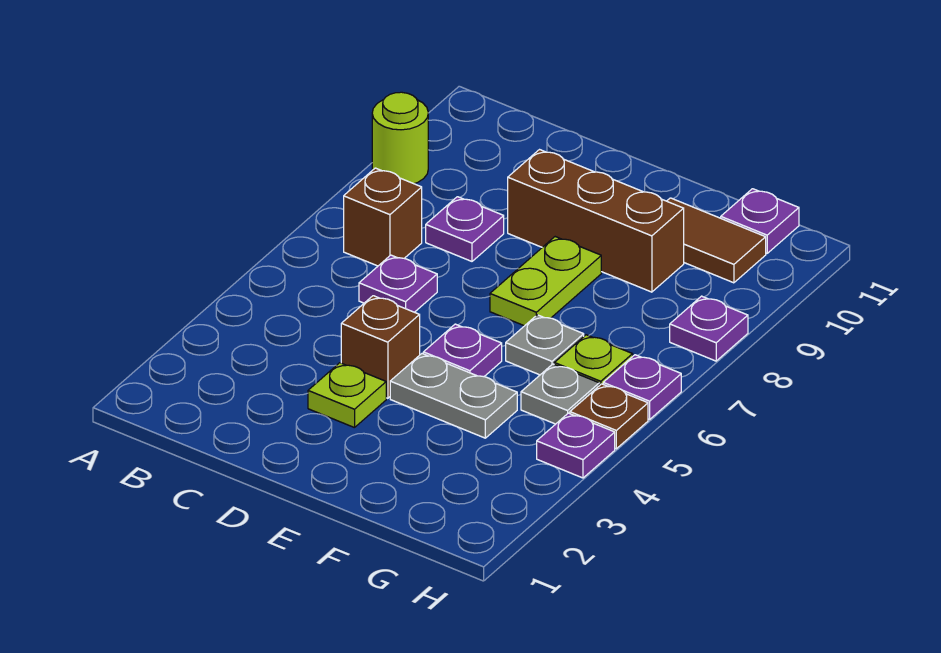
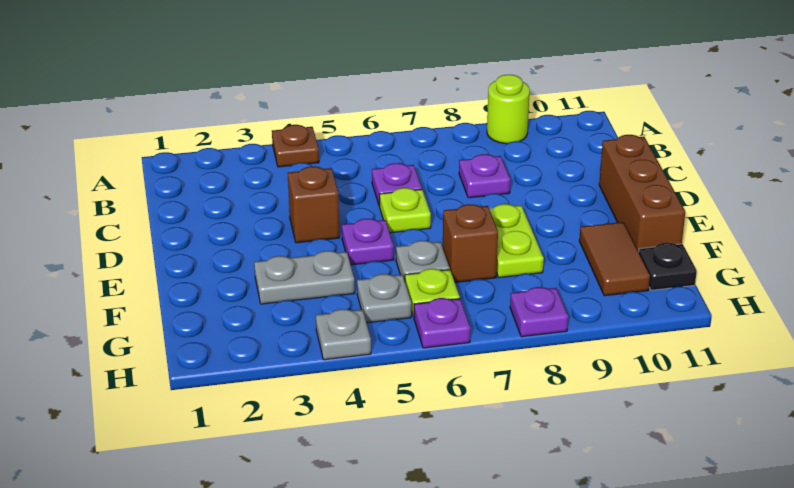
brown brick B7 level 1 -> brown brick F7 level 1
lime plate D3 level 1 -> lime plate D6 level 1
brown brick D9:F9 level 1 -> brown brick D11:F11 level 1
grey plate E4:F4 level 1 -> grey plate F3:F4 level 1
lime plate E7:E8 level 1 -> lime plate E8:F8 level 1
purple plate G11 level 1 -> black plate G11 level 1
purple plate H4 level 1 -> grey plate H4 level 1
brown plate H5 level 1 -> brown plate A4 level 1

